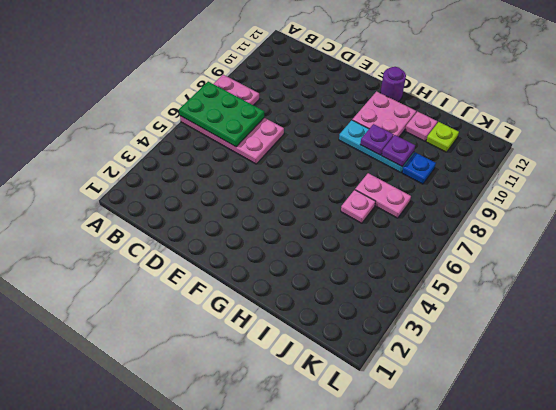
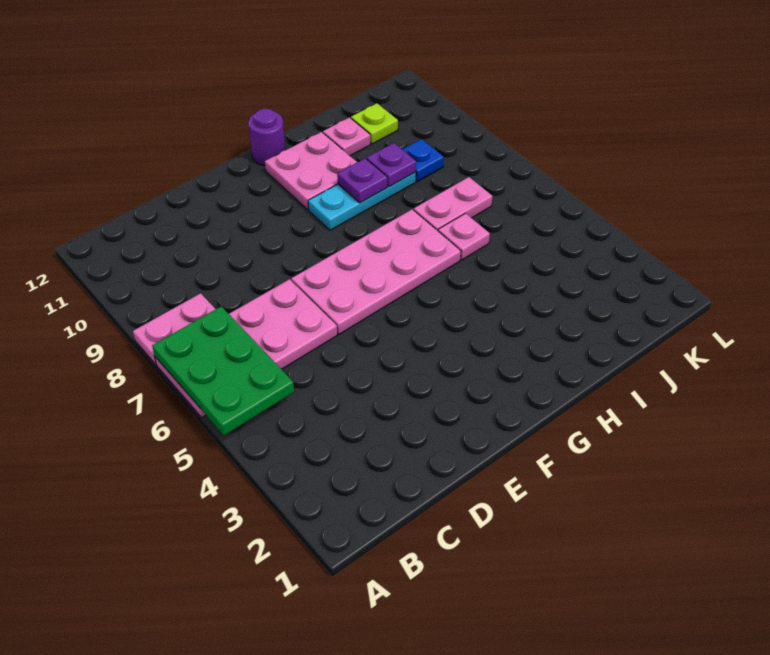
green plate A6:C7 level 2 -> green plate A5:B7 level 2
none -> pink plate E6:H7 level 1

